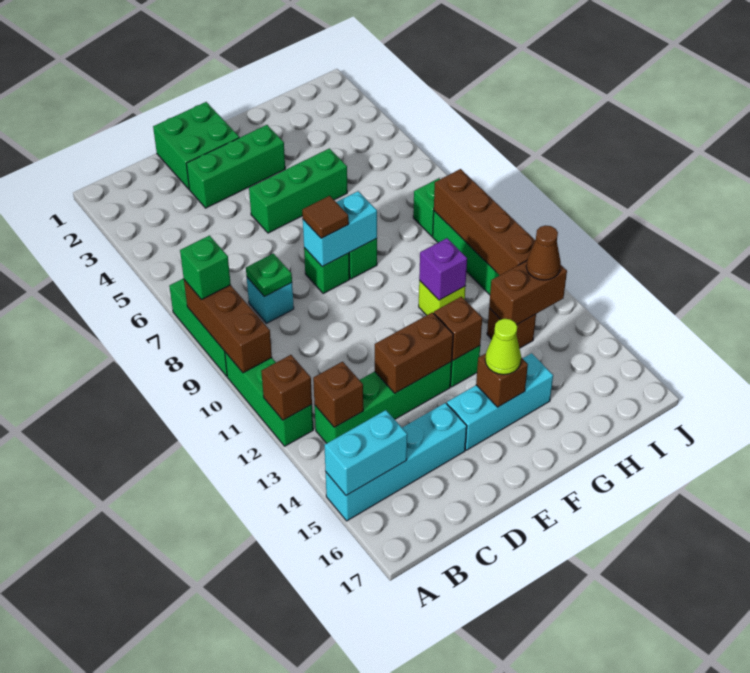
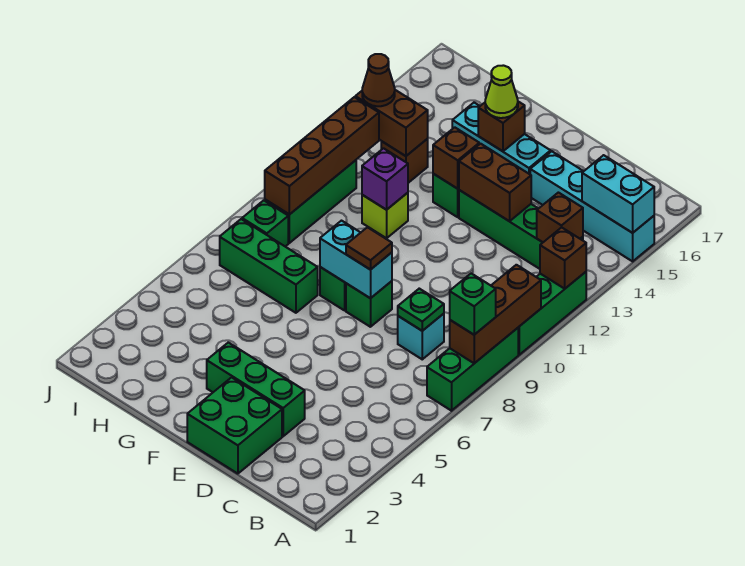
green brick E5:G5 level 1 -> green brick G7:I7 level 1

